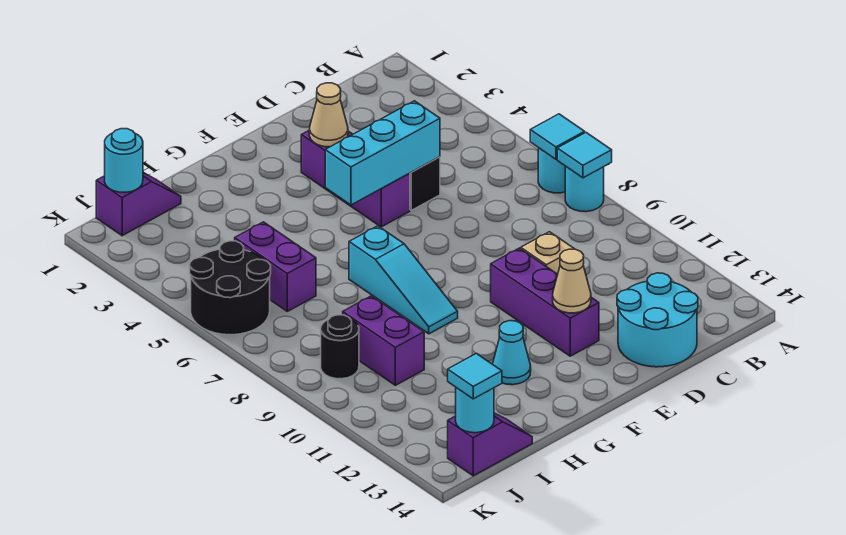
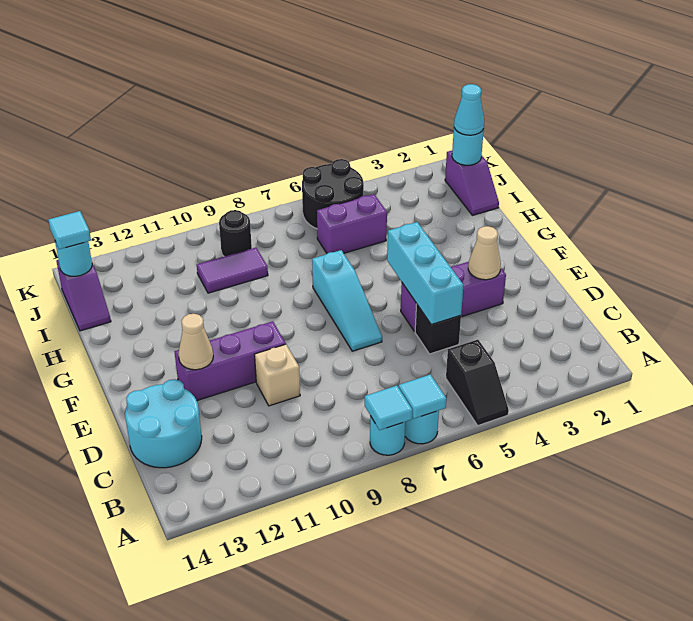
none -> black slope A5:B5 level 1 top B
cyan slope G7:G9 level 1 top 7 -> cyan slope E7:G7 level 1 top G
cyan cone G12 level 1 -> cyan cone J1 level 3
purple brick I9:I10 level 1 -> purple tile I9:I10 level 1

